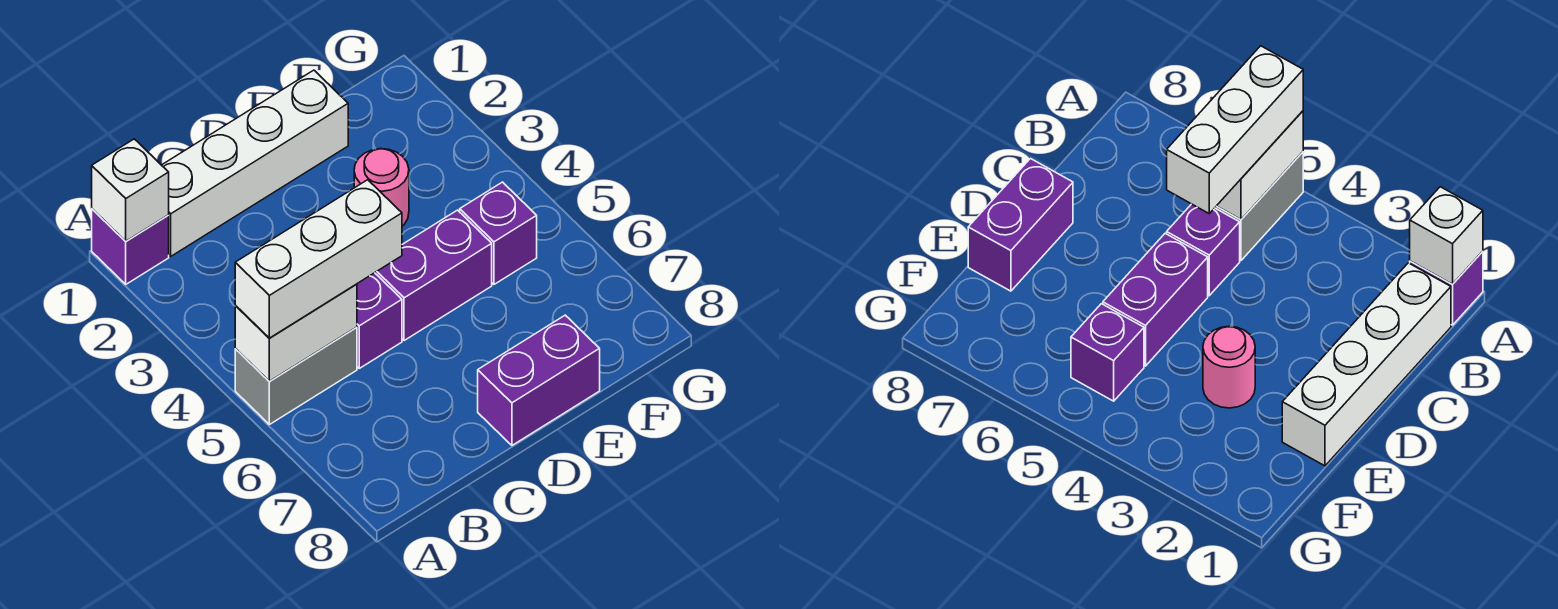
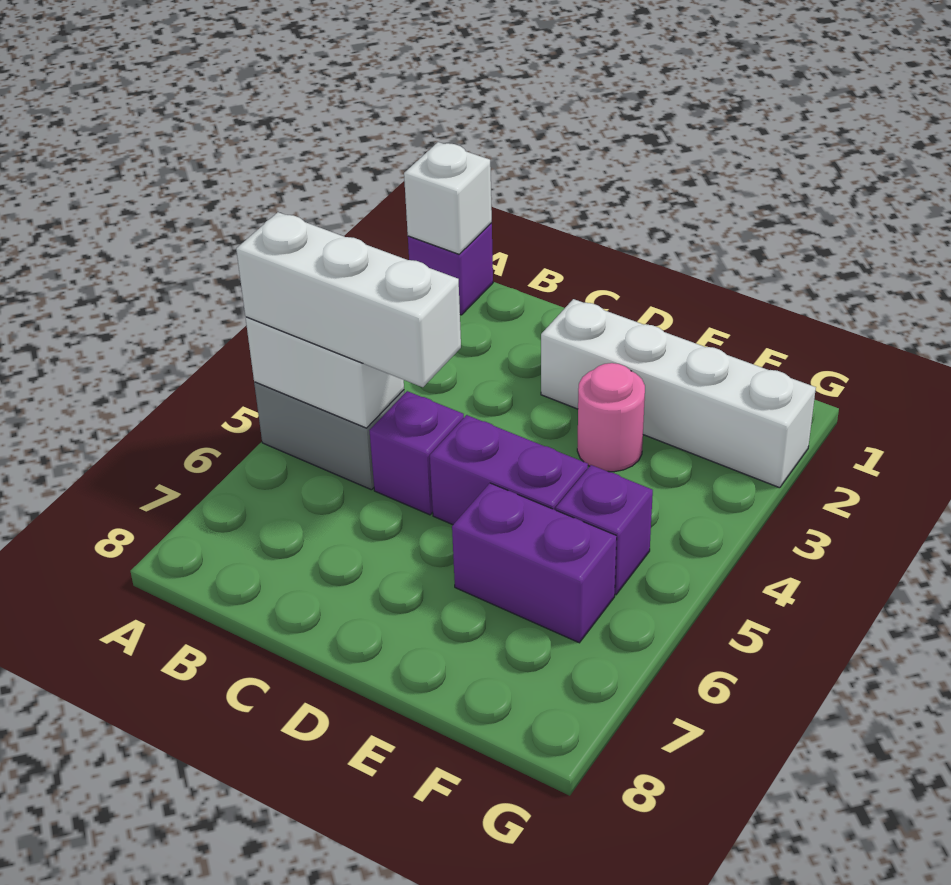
white brick B1:E1 level 1 -> white brick D2:G2 level 1
purple brick D8:E8 level 1 -> purple brick E6:F6 level 1

